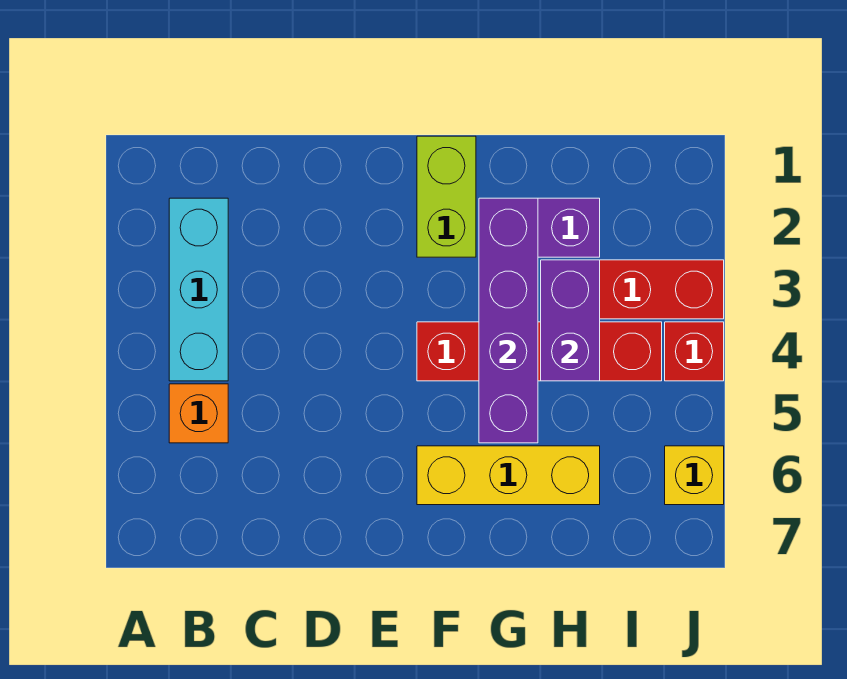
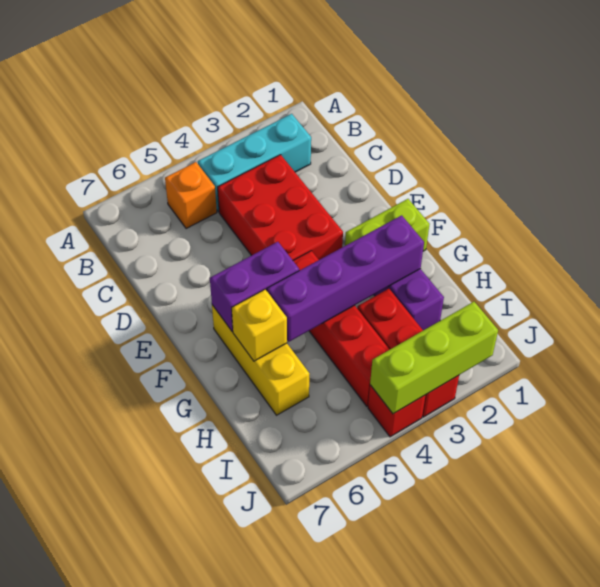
none -> red brick C3:E4 level 1
purple brick H3:H4 level 2 -> purple brick F5:F6 level 2
none -> lime brick J2:J4 level 2
yellow brick J6 level 1 -> yellow brick G6 level 2

